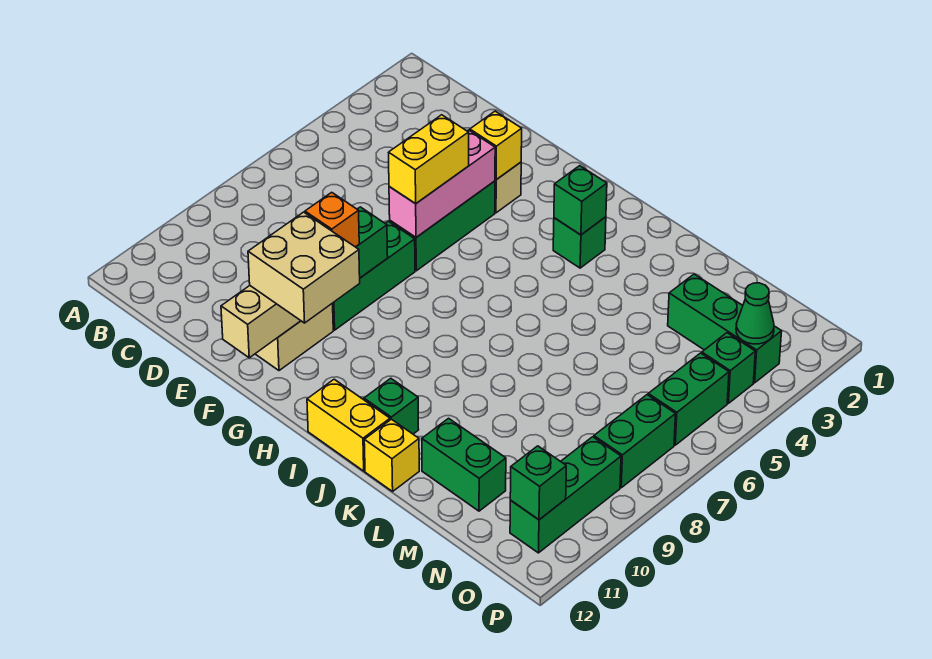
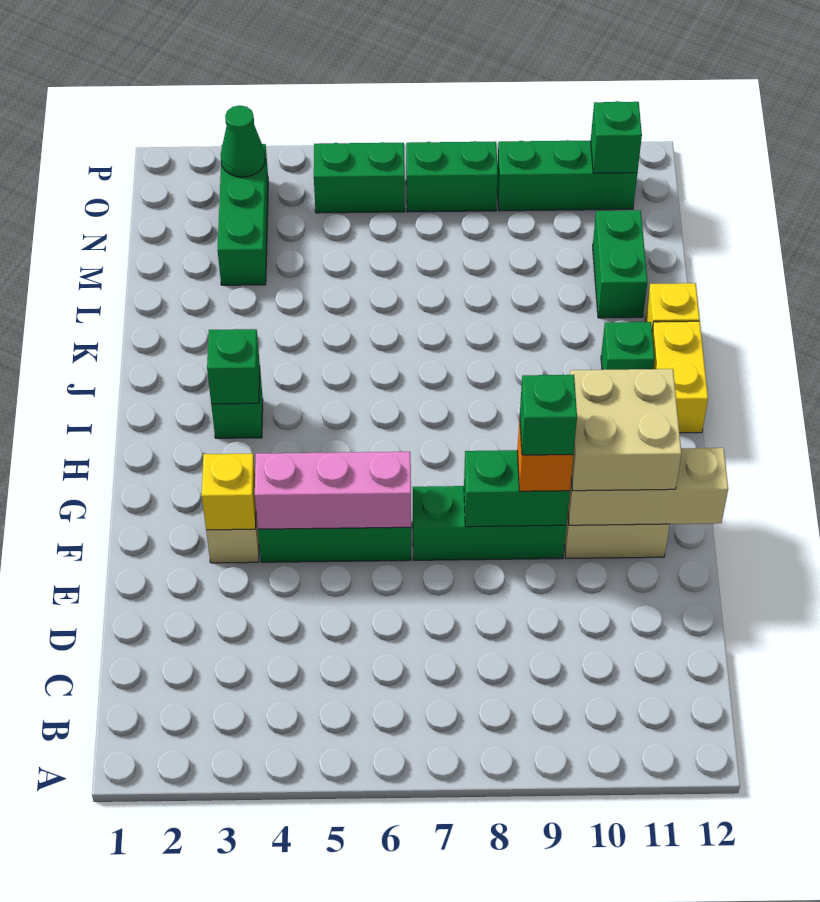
yellow brick F5:F6 level 3 -> none
green brick O4 level 1 -> green brick F9 level 4

